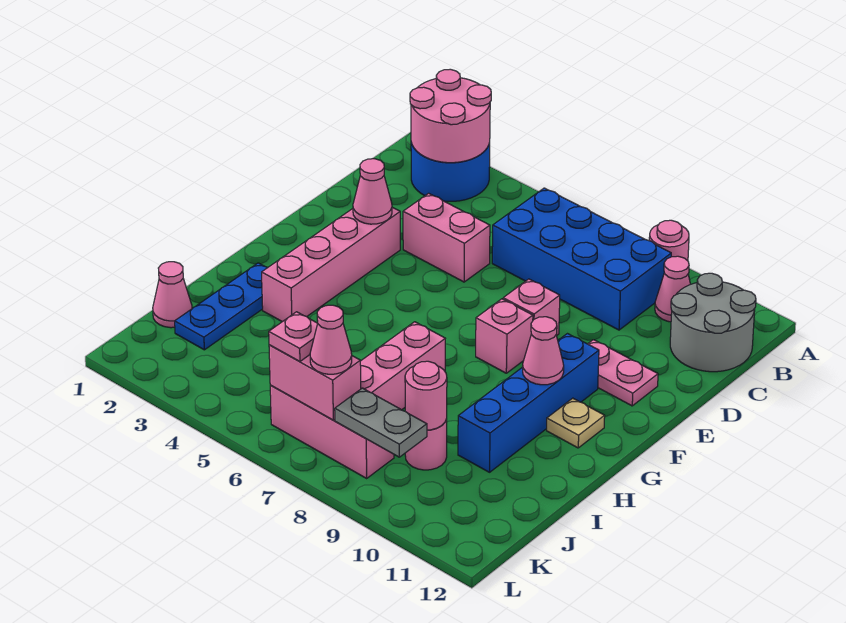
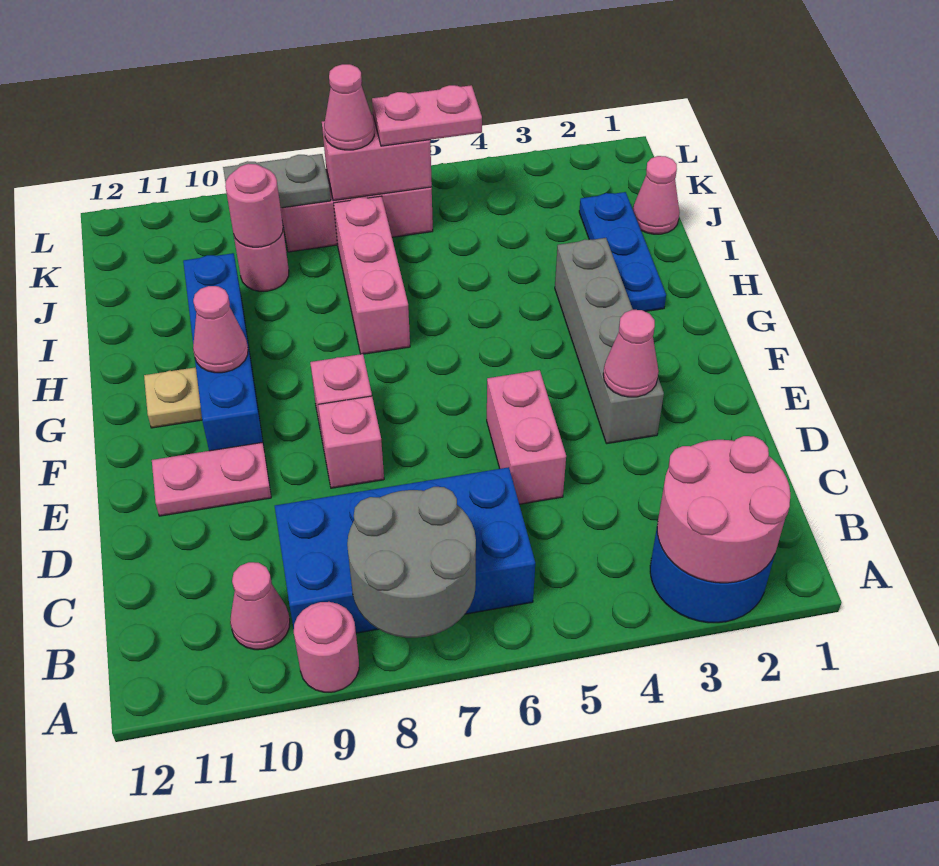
grey round brick B11:C12 level 1 -> grey round brick A7:B8 level 2
pink brick D4:D5 level 1 -> pink brick D5:E5 level 1
pink brick E3:H3 level 1 -> grey brick E3:H3 level 1
pink plate K6 level 3 -> pink plate K5:K6 level 3

